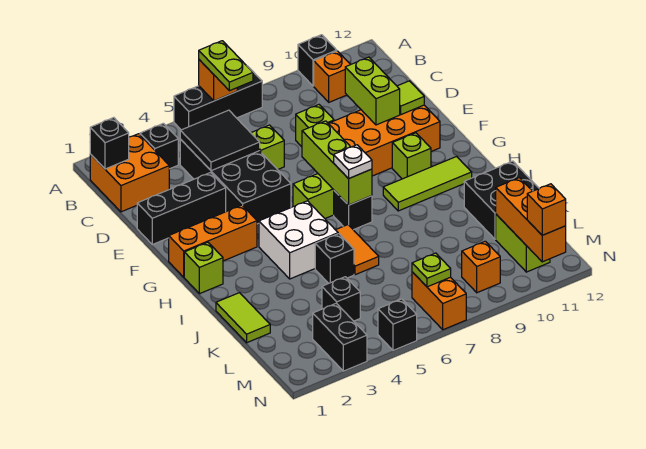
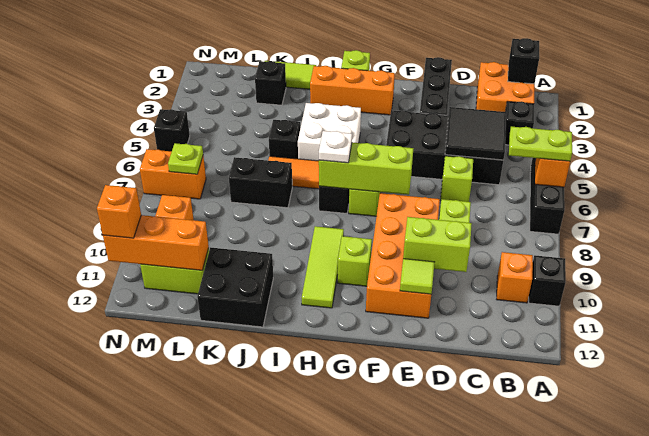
orange brick G1:G3 level 1 -> orange brick G2:I2 level 1
black brick L4 level 1 -> black brick K2 level 1
black brick M3:N3 level 1 -> black brick J7:K7 level 1

